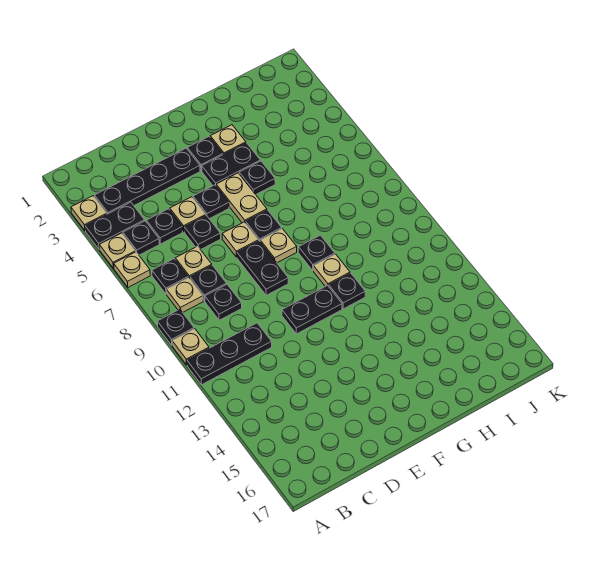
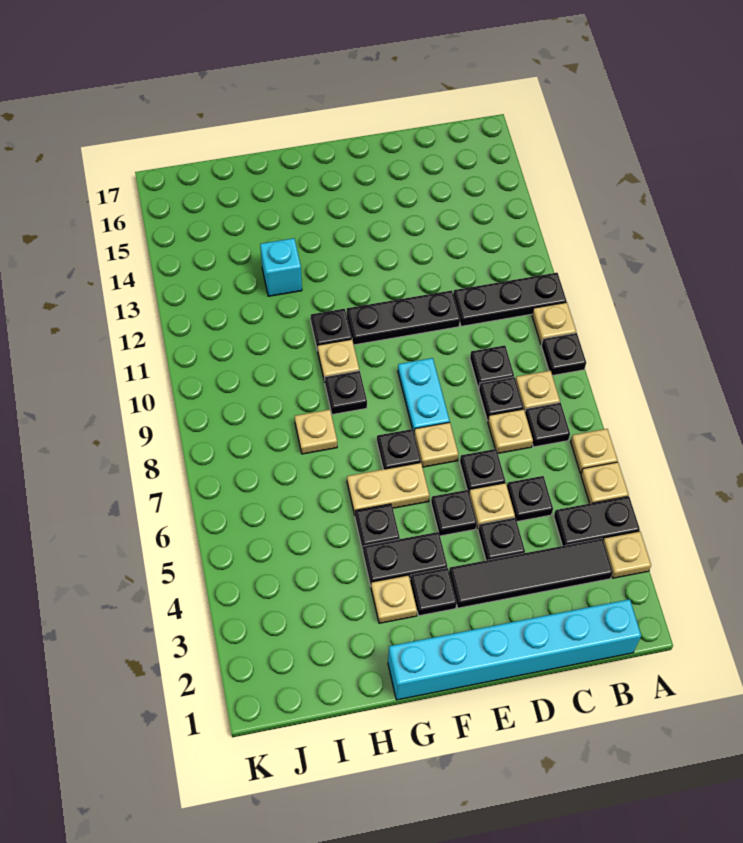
none -> cyan brick B1:G1 level 1
black plate B3:E3 level 1 -> black tile B3:E3 level 1
black plate B5 level 1 -> black plate D4 level 1
black plate E8:E9 level 1 -> cyan plate E8:E9 level 1
black plate E11:F11 level 1 -> black plate D11:F11 level 1
tan plate F5:F6 level 1 -> tan plate F6:G6 level 1
tan plate F8 level 1 -> tan plate H8 level 1
none -> cyan brick H13 level 1

